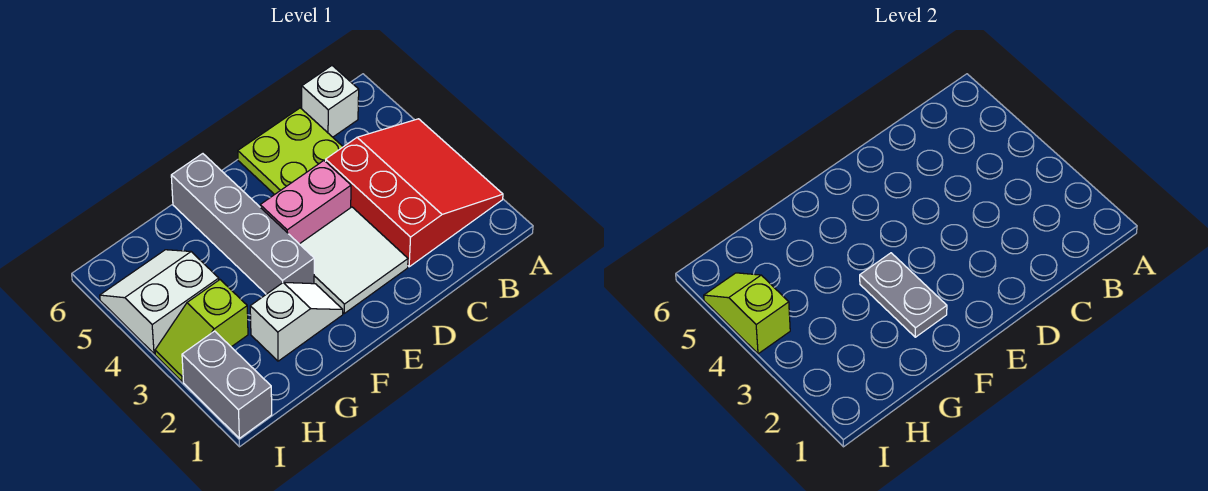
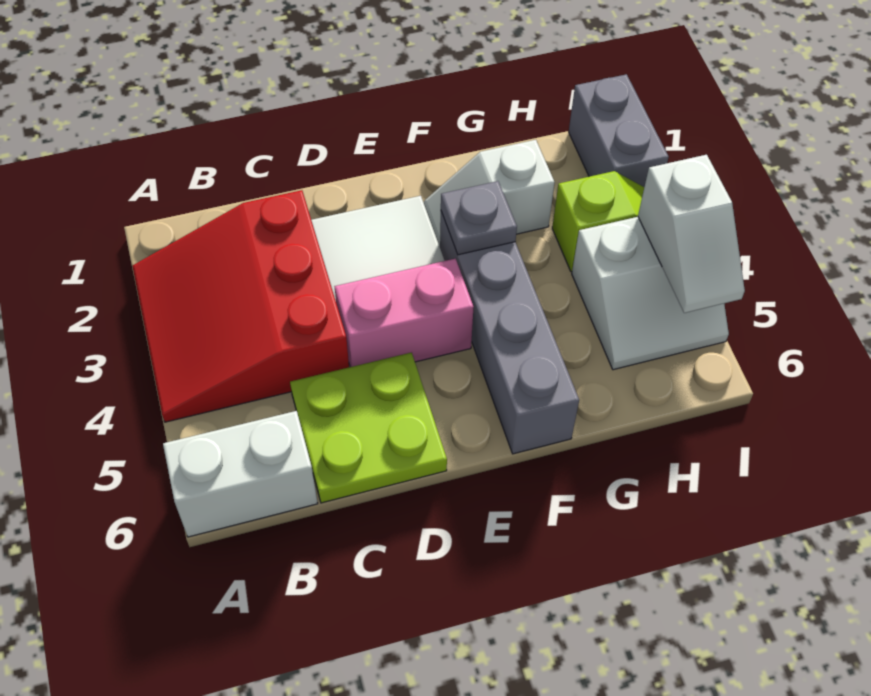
white brick B6 level 1 -> white brick A6:B6 level 1
grey plate F2:F3 level 2 -> grey plate F3 level 2
lime slope I4:I5 level 2 top 4 -> white slope I4:I5 level 2 top 4

